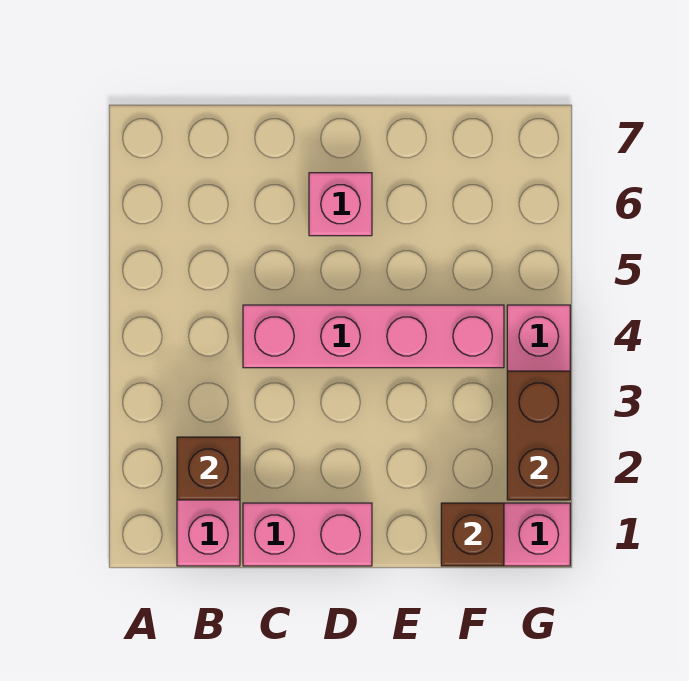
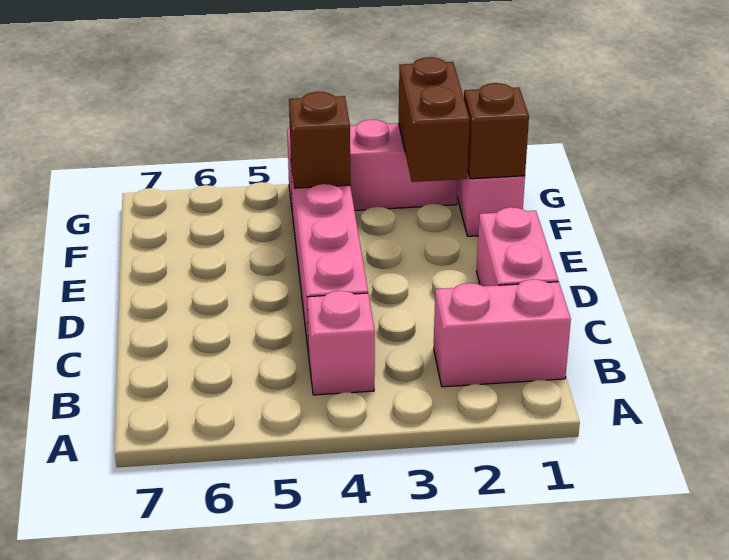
brown brick B2 level 2 -> brown brick F4 level 2
pink brick D6 level 1 -> pink brick B4 level 1
brown brick G2:G3 level 2 -> brown brick F2:G2 level 2

